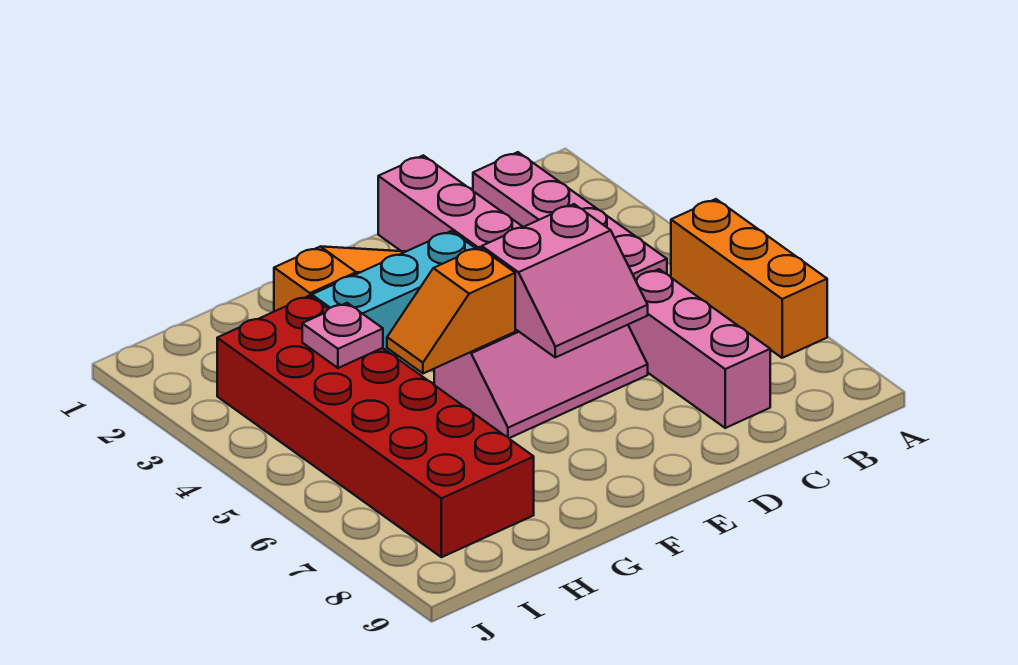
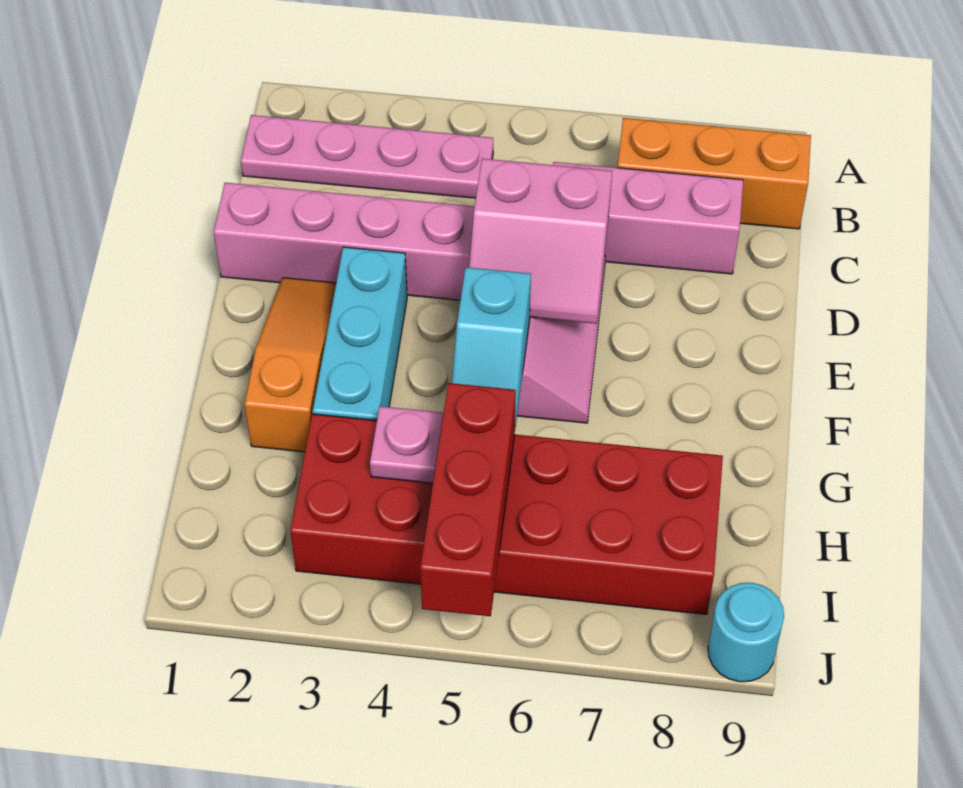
orange brick A5:A7 level 1 -> orange brick B7:B9 level 1
pink slope D5:E6 level 2 top 5 -> pink slope D5:E6 level 2 top D
orange slope F5:G5 level 2 top F -> cyan slope F5:G5 level 2 top F
none -> red brick H5:J5 level 2
none -> cyan round brick J9 level 1

